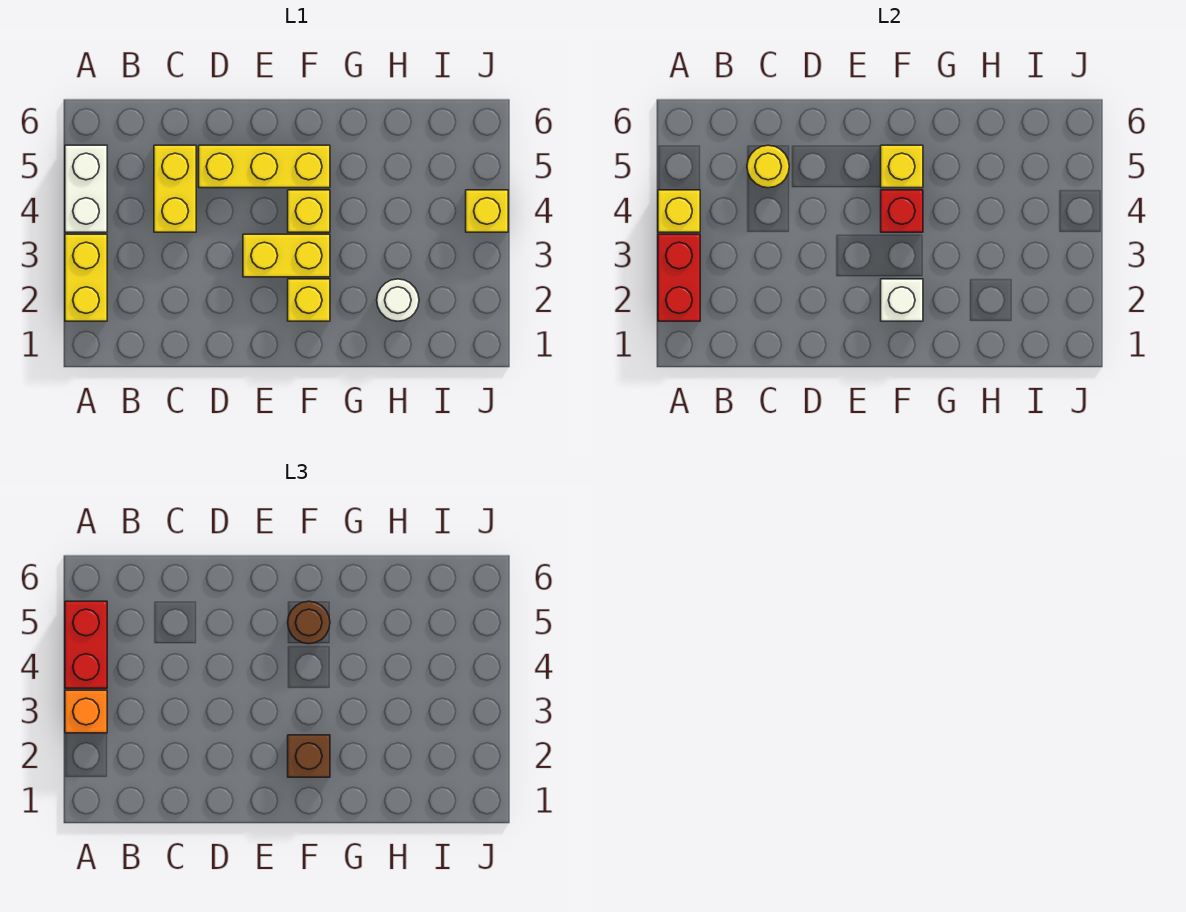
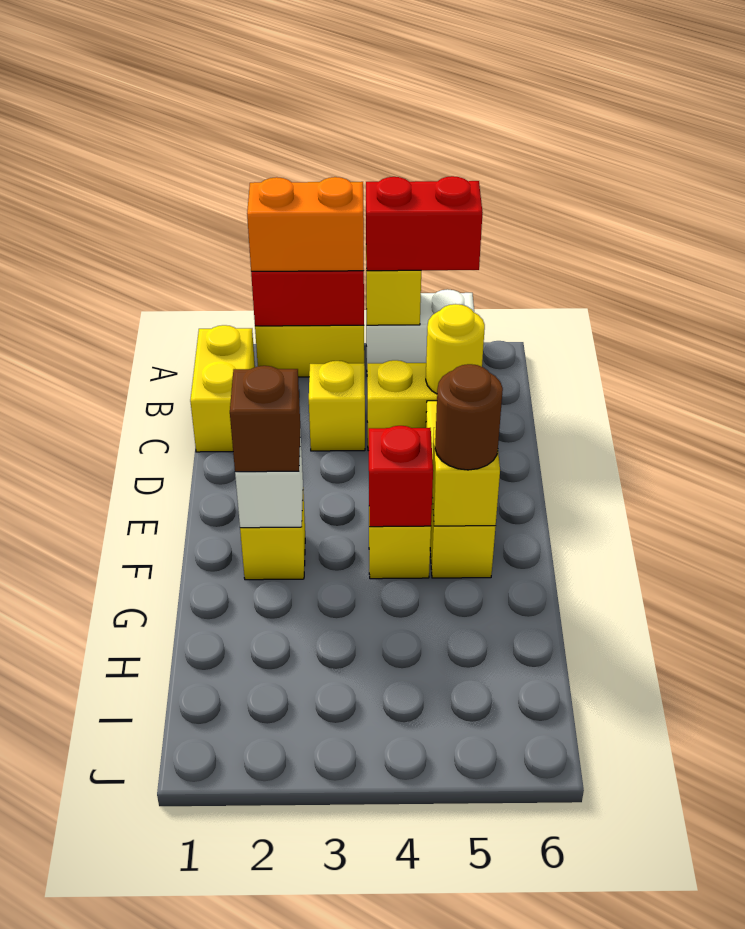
orange brick A3 level 3 -> orange brick A2:A3 level 3
yellow brick E3:F3 level 1 -> yellow brick B1:C1 level 1
white round brick H2 level 1 -> none
yellow brick J4 level 1 -> yellow brick C3 level 1

